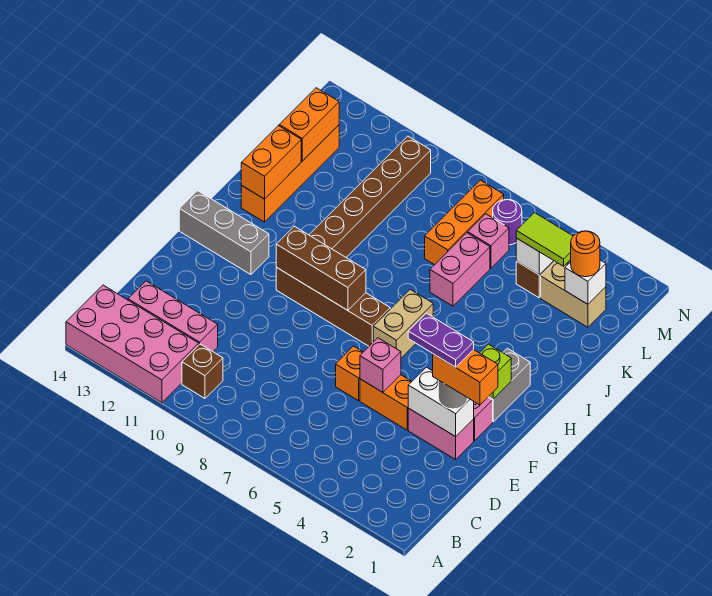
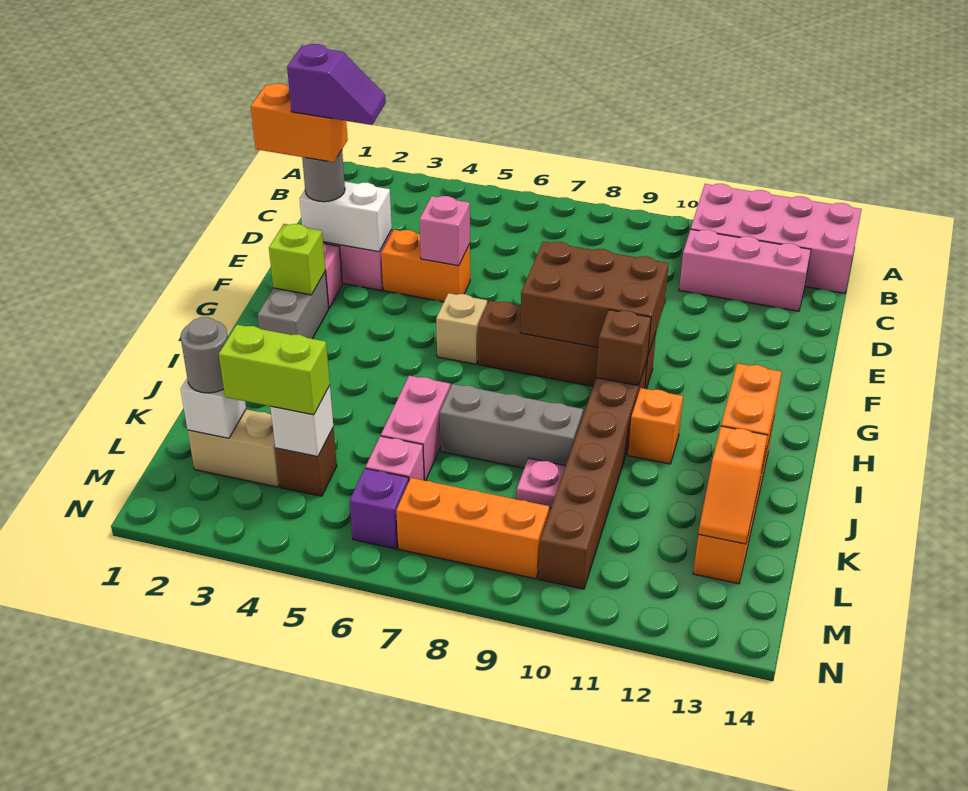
brown brick B10 level 1 -> brown brick H10 level 2
purple plate E2:E3 level 5 -> purple slope E2:E3 level 5 top 2
orange brick E6 level 1 -> orange brick I11 level 1
tan brick G6:H6 level 1 -> tan brick G6 level 1
brown brick G8:G10 level 2 -> brown brick F8:G10 level 2
grey brick G12:G14 level 1 -> grey brick J7:J9 level 1
orange brick K7:M7 level 1 -> orange brick M7:M9 level 1
none -> pink plate K9 level 1
orange brick K13:L13 level 2 -> orange slope K13:L13 level 2 top K
orange round brick L2 level 3 -> grey round brick L2 level 3
lime tile L3:L4 level 3 -> lime brick L3:L4 level 3
purple round brick M6 level 1 -> purple brick M6 level 1

